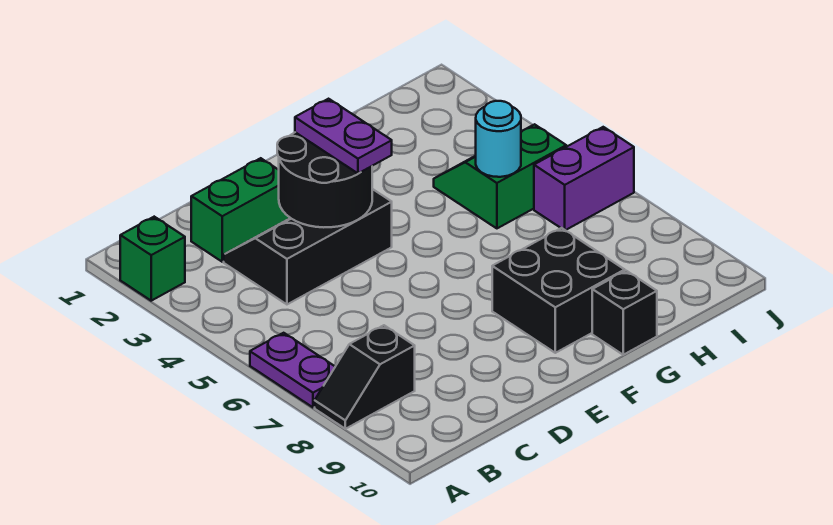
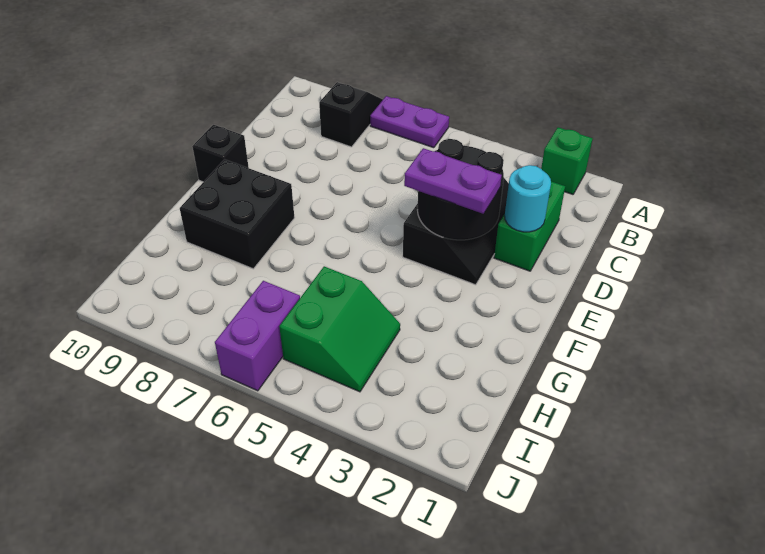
black brick G10 level 1 -> black brick E10 level 1
cyan round brick H5 level 2 -> cyan round brick D2 level 2

